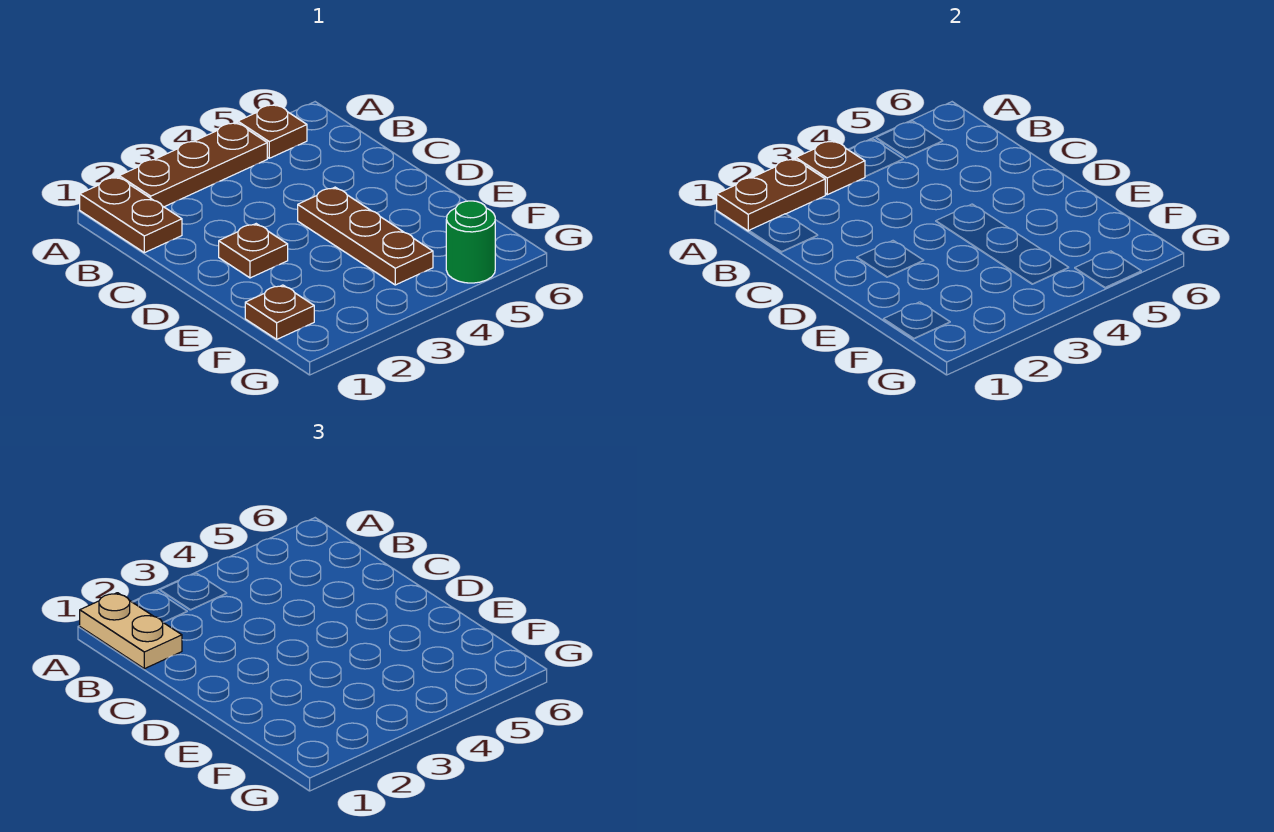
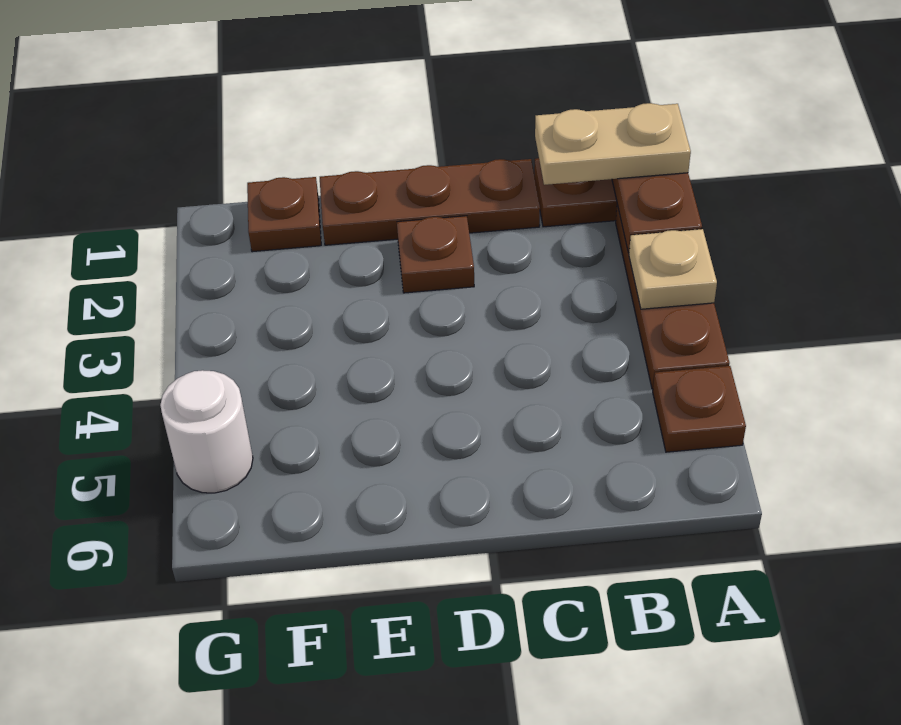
brown plate A3 level 2 -> tan plate A3 level 2
brown plate D4:F4 level 1 -> brown plate C1:E1 level 1
green round brick G5 level 1 -> white round brick G5 level 1

